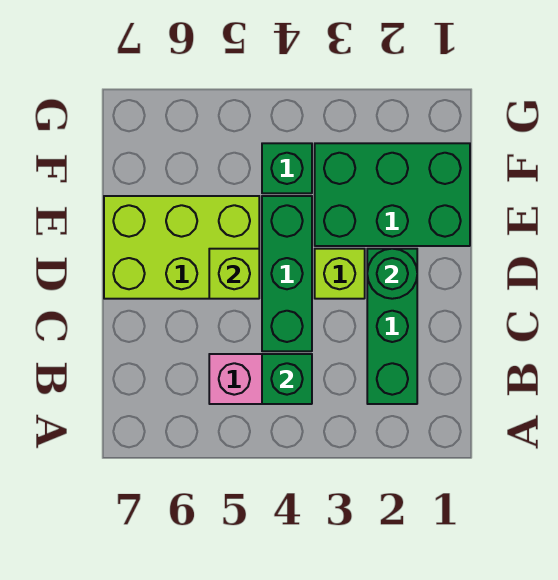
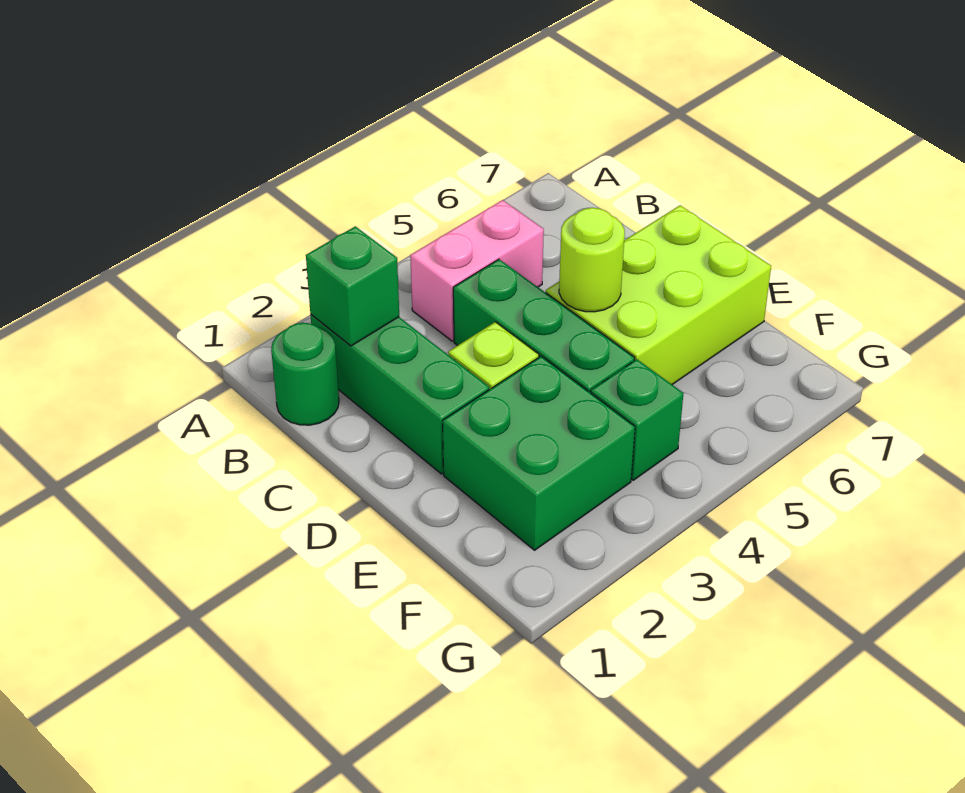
green brick B4 level 2 -> green brick B2 level 2
green round brick D2 level 2 -> green round brick B1 level 1
lime brick D5 level 2 -> lime round brick D5 level 2
green brick E1:F3 level 1 -> green brick E2:F3 level 1

